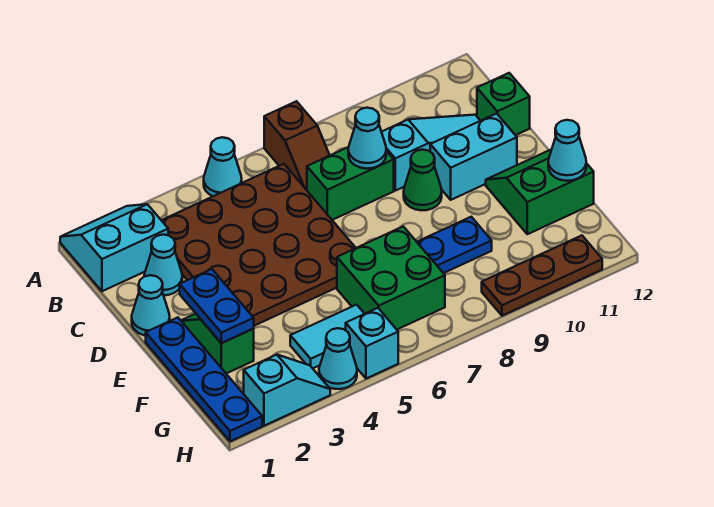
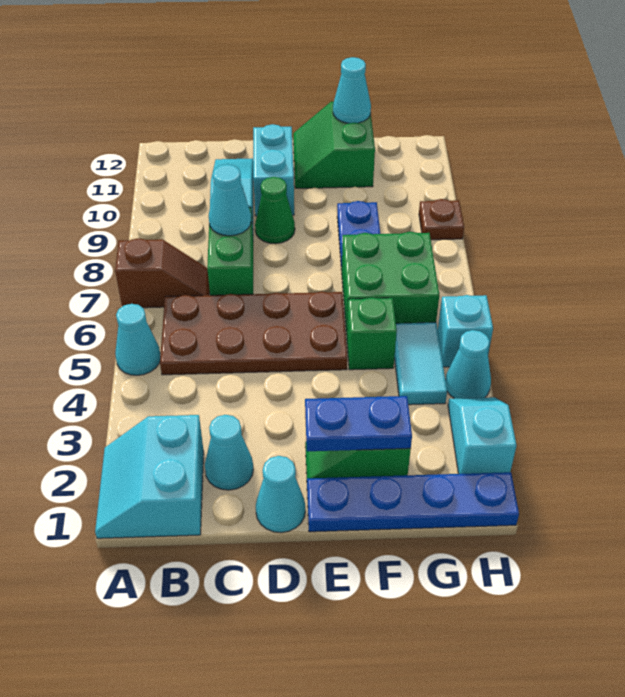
brown plate B3:E6 level 1 -> brown plate B5:E6 level 1
green brick C12 level 1 -> green brick F5 level 1
brown plate H9:H11 level 1 -> brown plate H9 level 1

